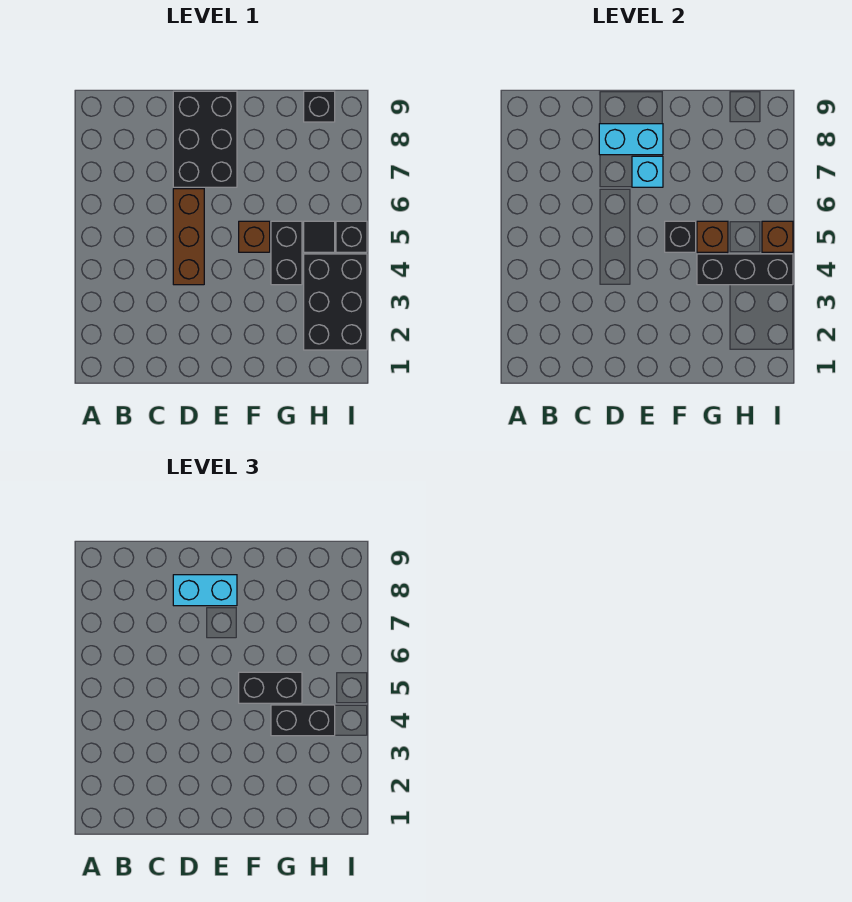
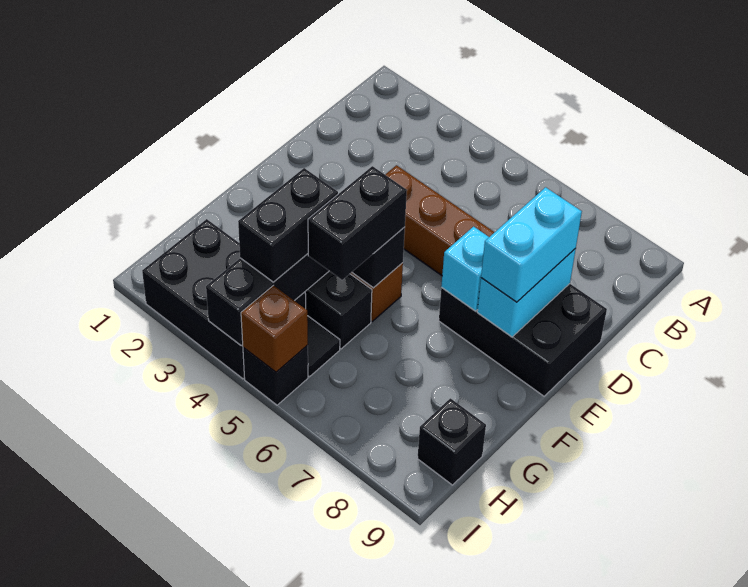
brown brick G5 level 2 -> none

